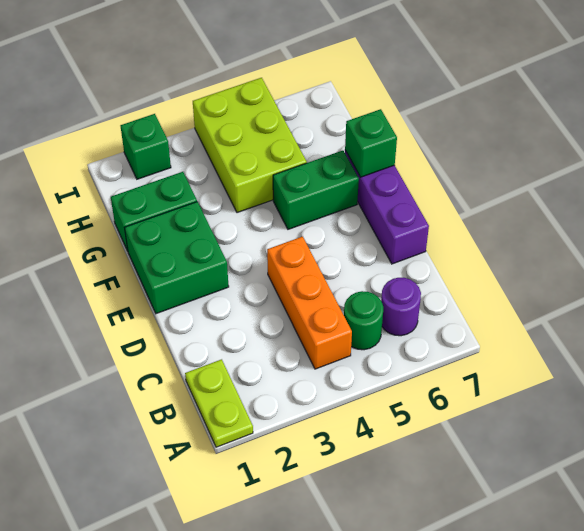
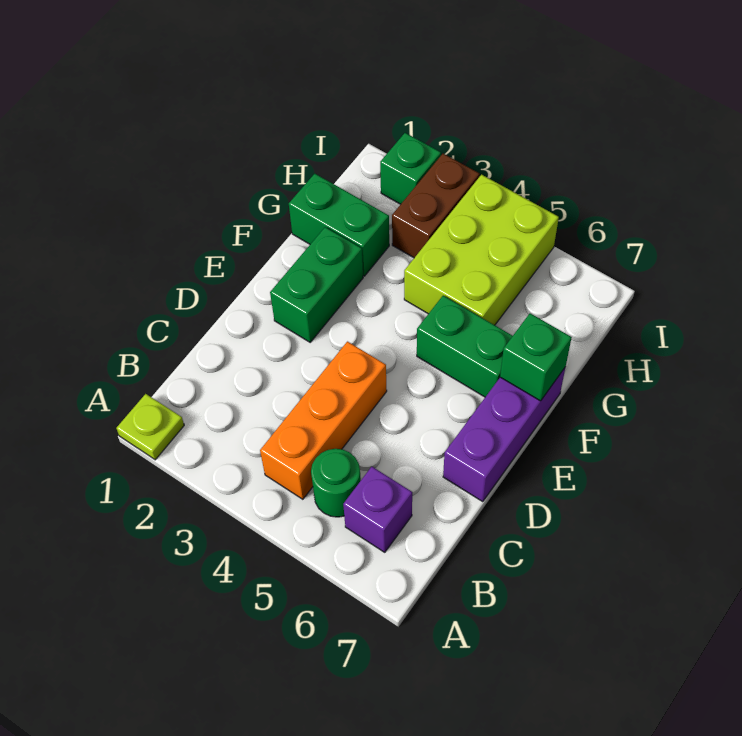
lime plate A1:B1 level 1 -> lime plate A1 level 1
purple round brick B6 level 1 -> purple brick B6 level 1
green brick E1:F2 level 1 -> green brick E2:F2 level 1
none -> brown brick H3:I3 level 1

